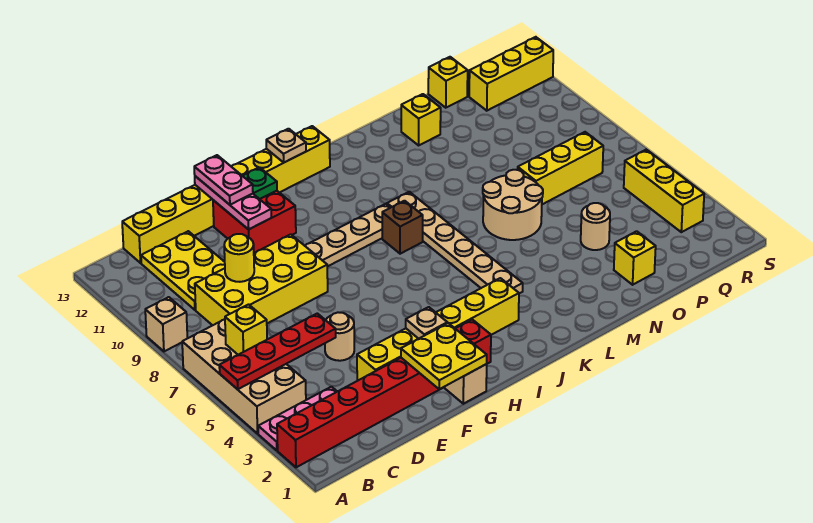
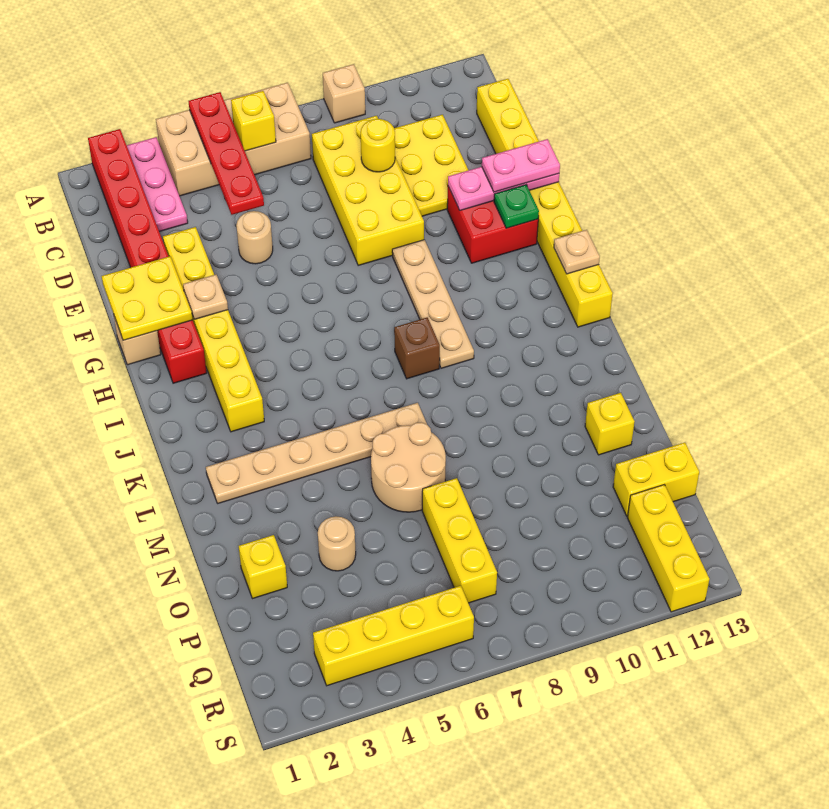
yellow plate C10:D12 level 1 -> yellow plate C10:E11 level 1
tan plate K4:K9 level 1 -> tan plate L2:L7 level 1
yellow brick P13 level 1 -> yellow brick P12:P13 level 1
yellow brick R3:R5 level 1 -> yellow brick R3:R6 level 1

